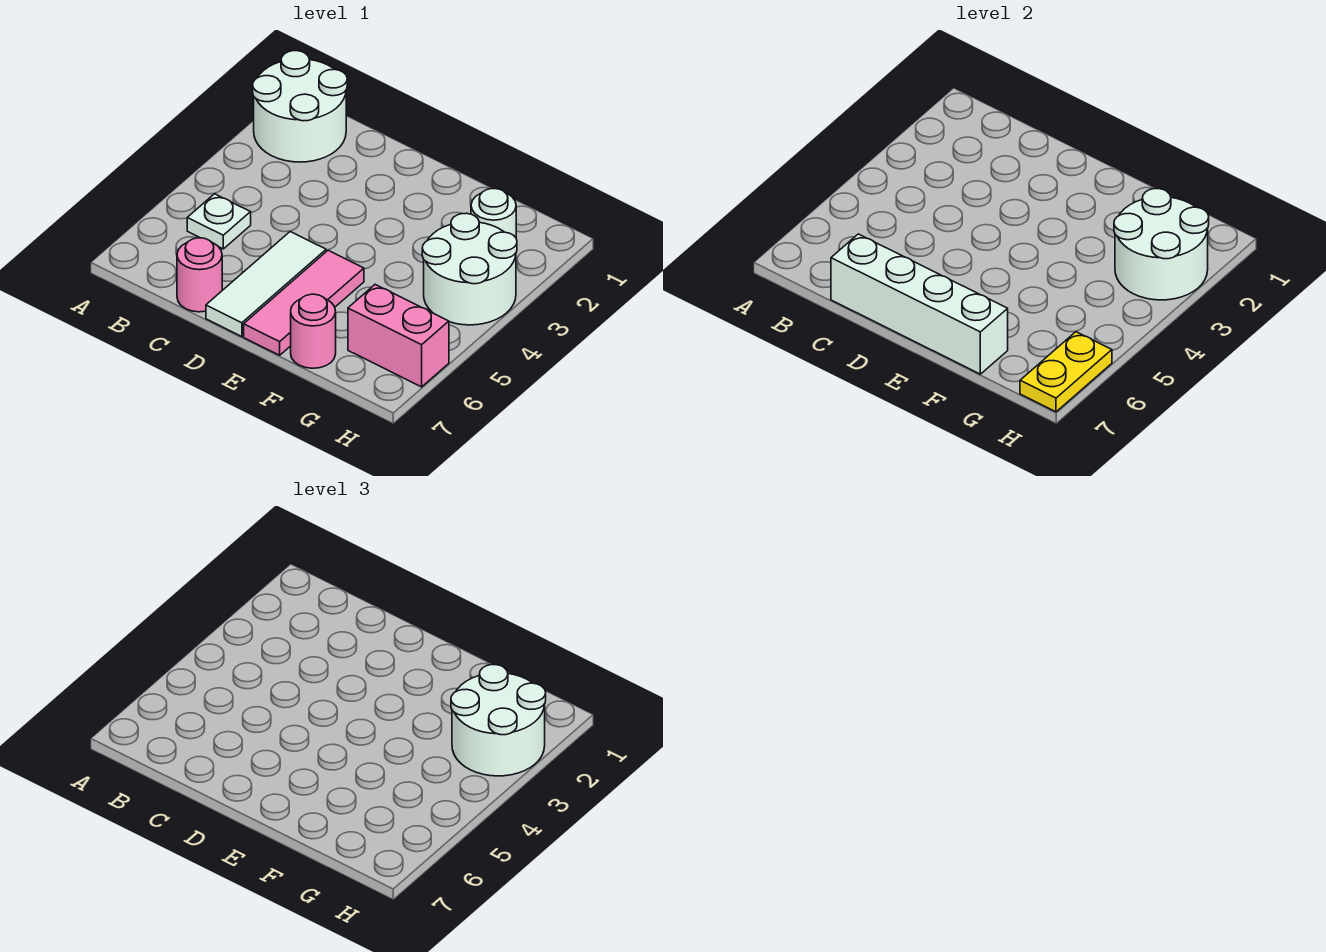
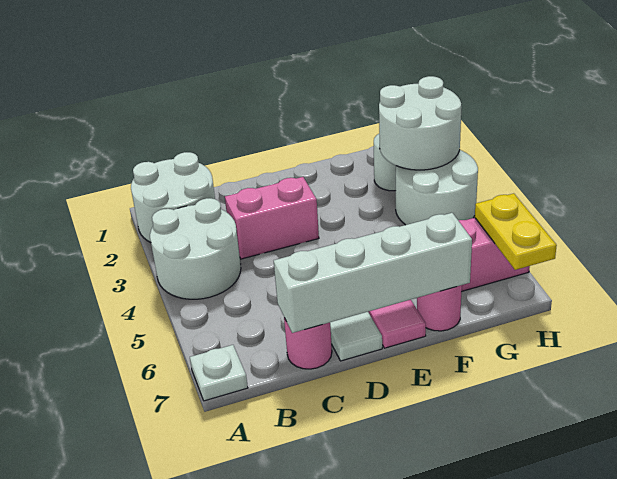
white plate B5 level 1 -> white plate A7 level 1
none -> pink brick C3:D3 level 1
white round brick G2:H3 level 3 -> white round brick A3:B4 level 1

